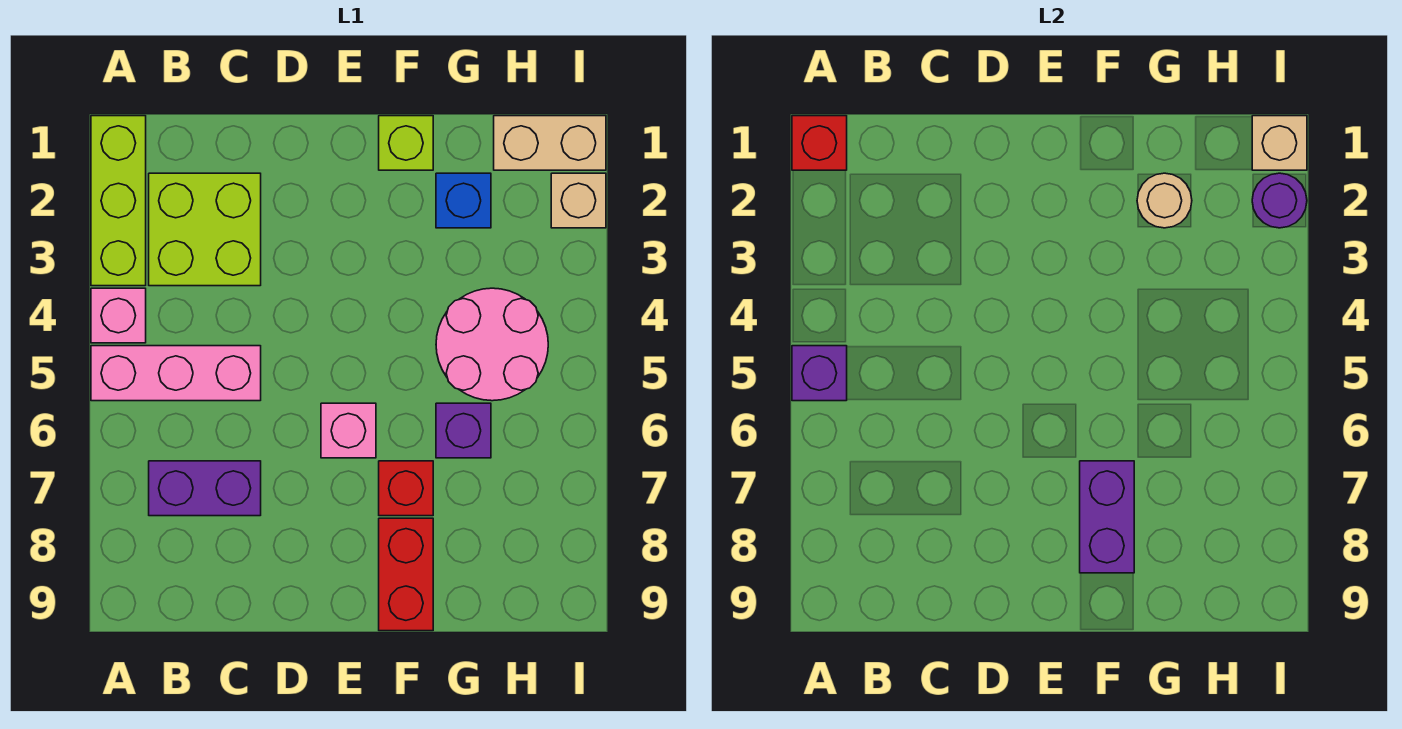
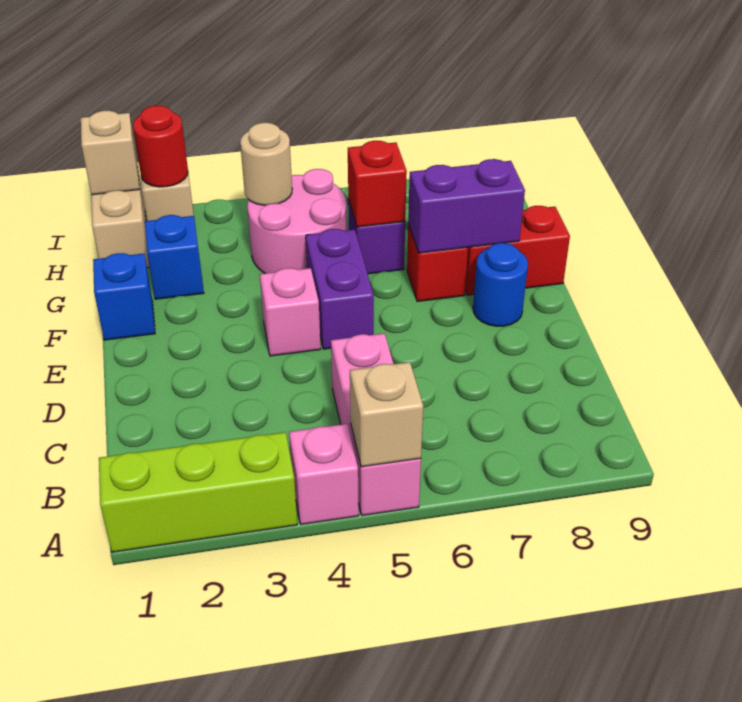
red brick A1 level 2 -> red brick G6 level 2
purple brick A5 level 2 -> tan brick A5 level 2
lime brick B2:C3 level 1 -> none
purple brick B7:C7 level 1 -> purple brick E5:F5 level 1
pink brick E6 level 1 -> pink brick E4 level 1
none -> blue round brick E8 level 1
lime brick F1 level 1 -> blue brick F1 level 1
tan round brick G2 level 2 -> tan round brick H4 level 2
purple round brick I2 level 2 -> red round brick I2 level 2

